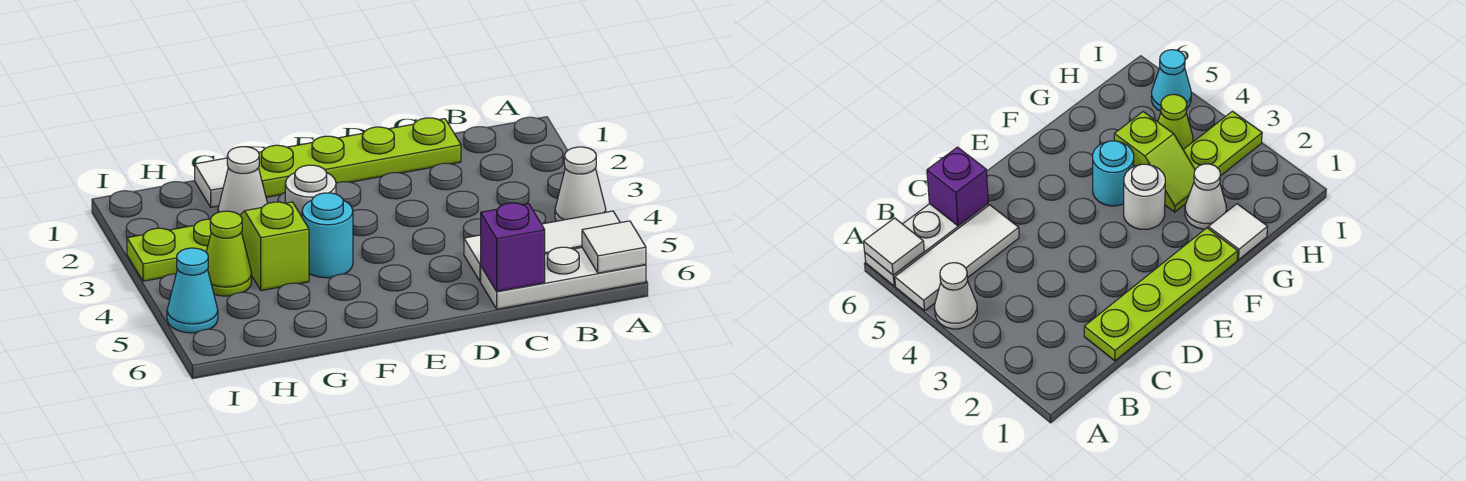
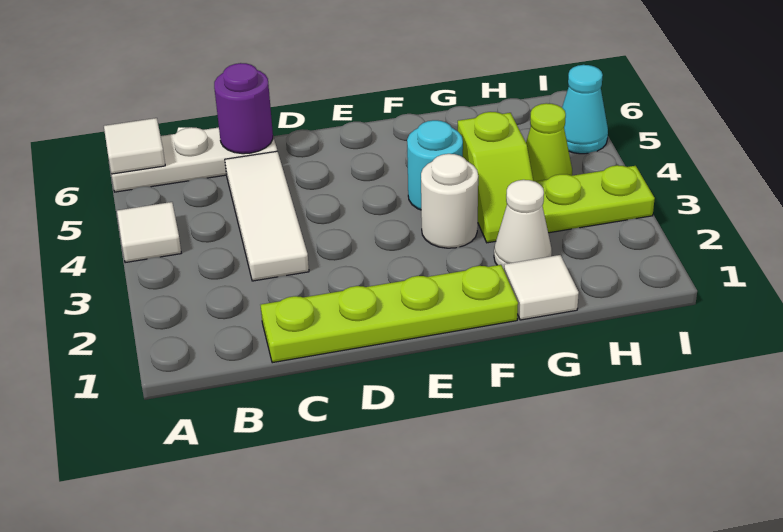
white cone A4 level 1 -> white tile A4 level 1
white tile A5:C5 level 1 -> white tile C3:C5 level 1
purple brick C6 level 2 -> purple round brick C6 level 2

